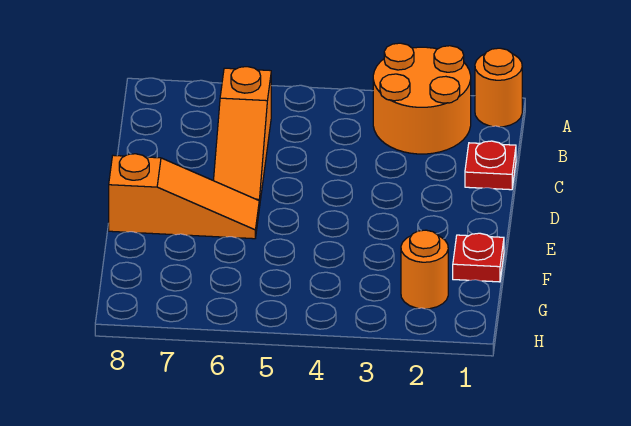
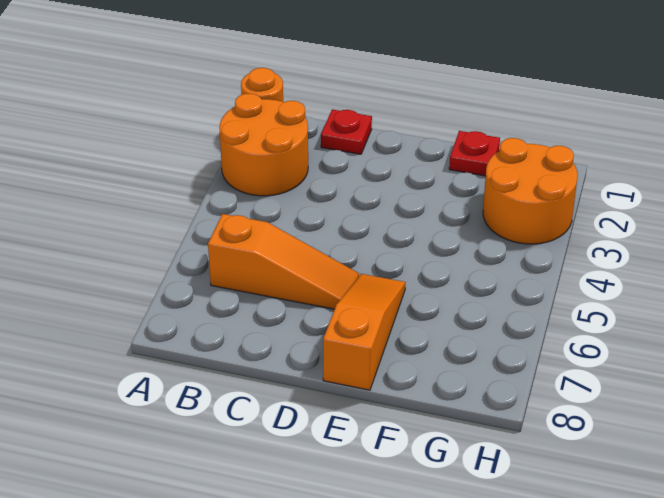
orange round brick G2 level 1 -> orange round brick G2:H3 level 1

